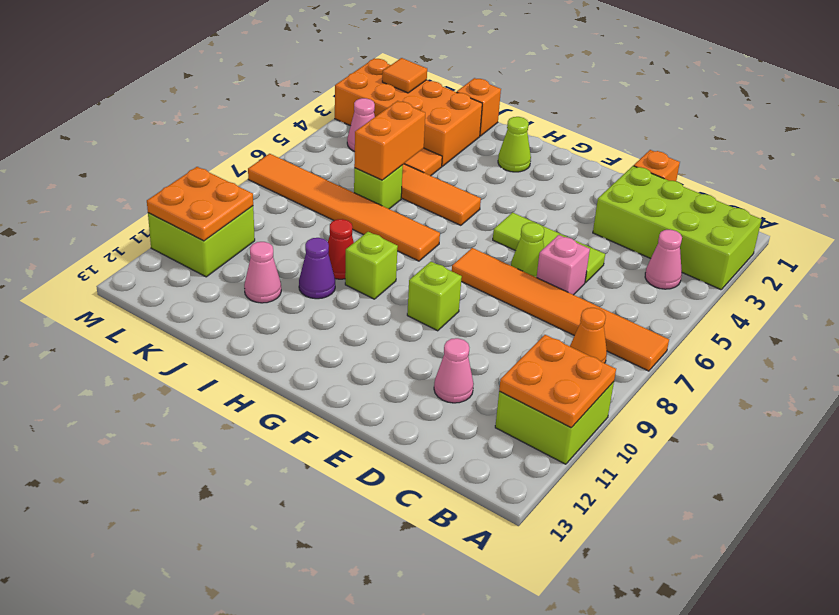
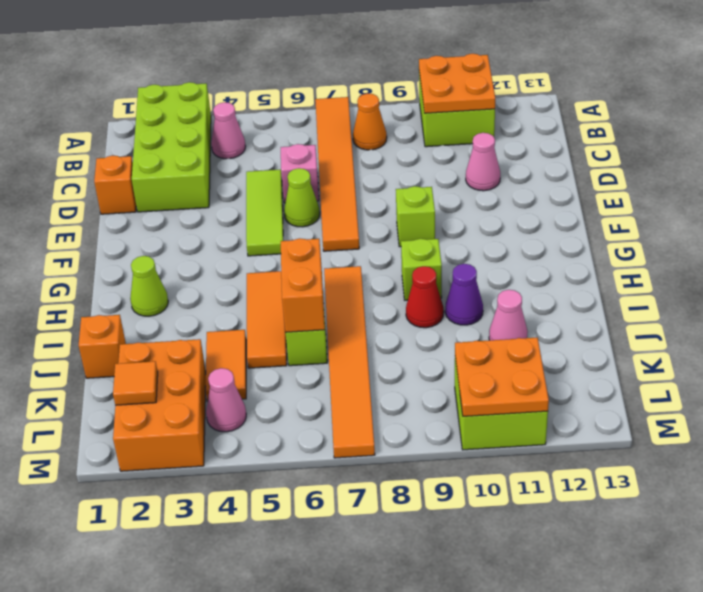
orange brick J2:M3 level 1 -> orange brick K2:M3 level 1
orange brick J5:J6 level 2 -> orange brick I6:J6 level 2

